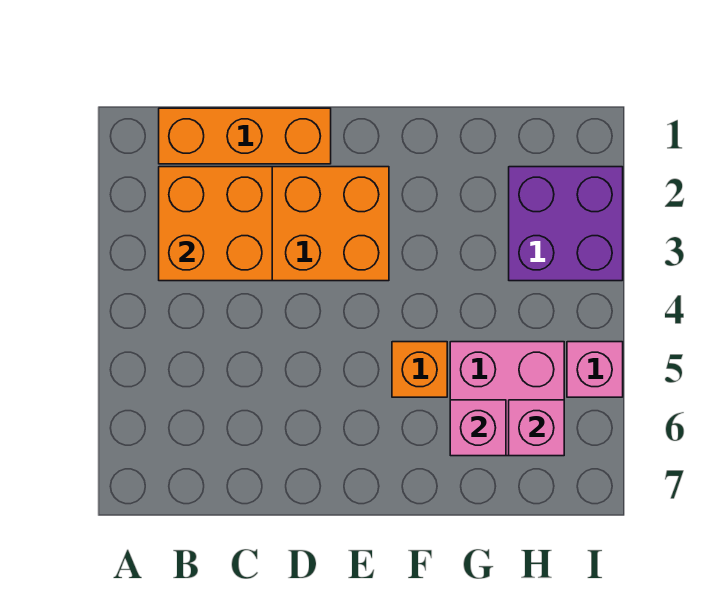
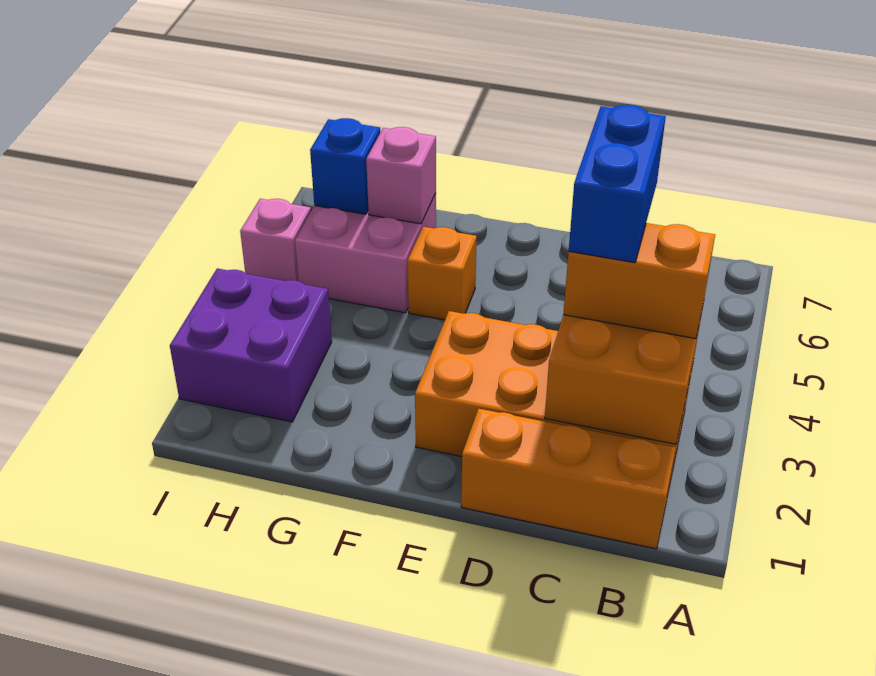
none -> orange brick B3:C3 level 3
none -> blue brick C3:C4 level 4
pink brick H6 level 2 -> blue brick H6 level 2

